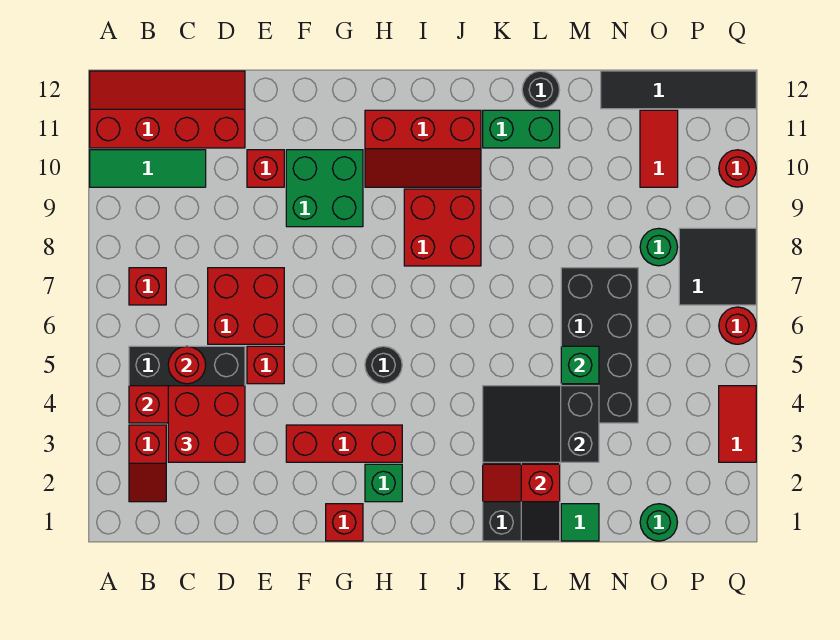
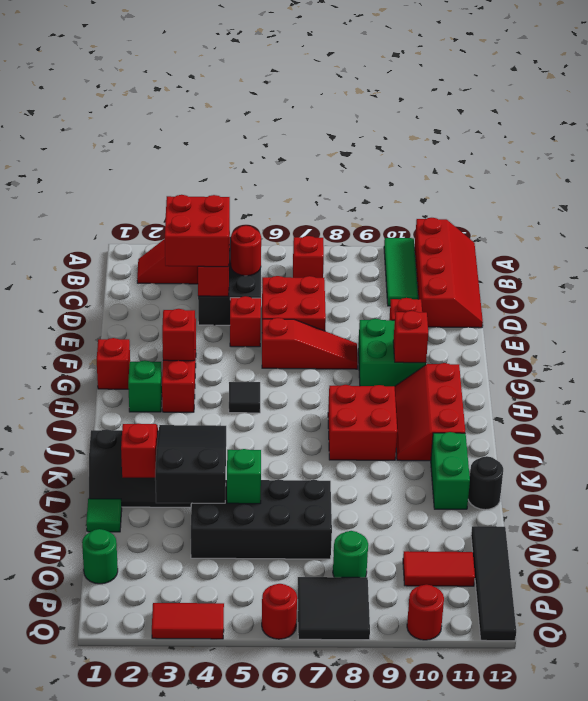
none -> red slope F6:F8 level 1 top 6
none -> red brick G3 level 2
none -> red brick G10 level 2
black round brick H5 level 1 -> black tile H5 level 1

